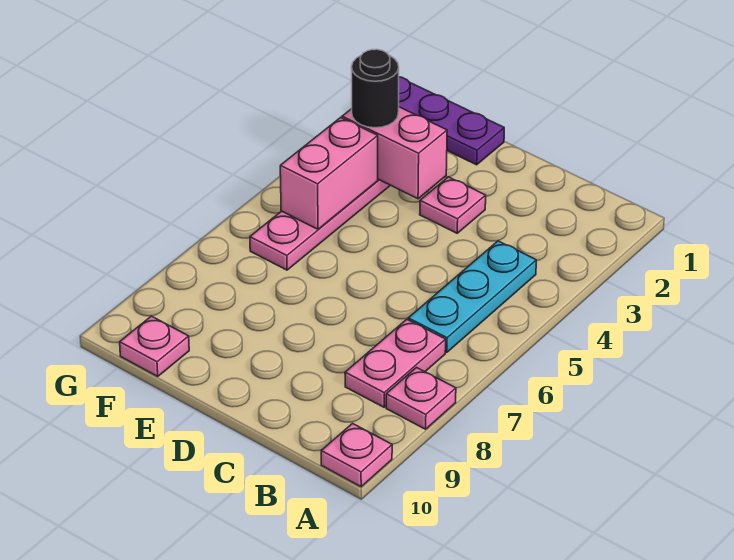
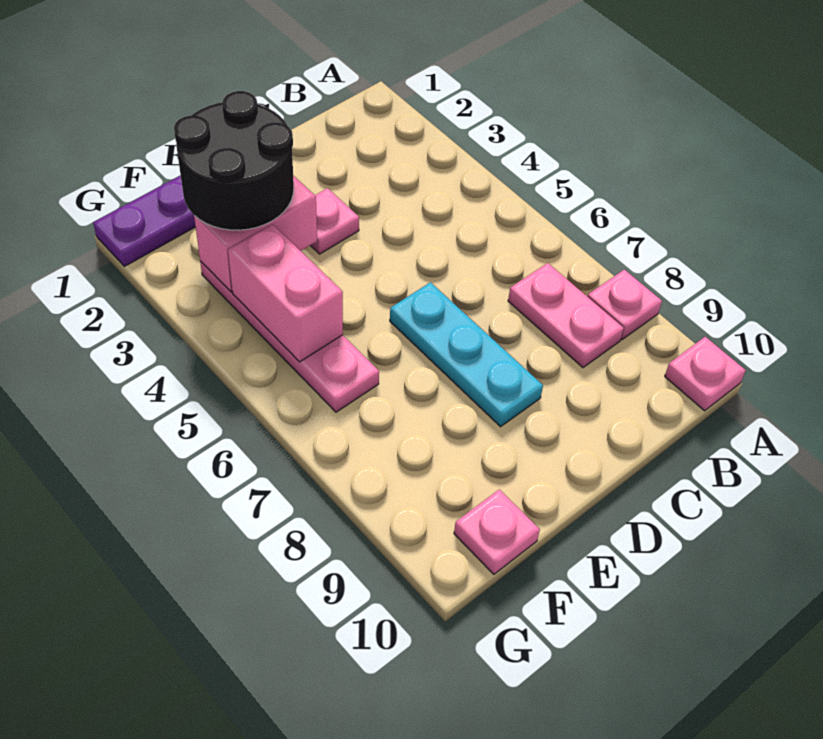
cyan plate B4:B6 level 1 -> cyan plate D6:D8 level 1
black round brick F3 level 3 -> black round brick E2:F3 level 3

